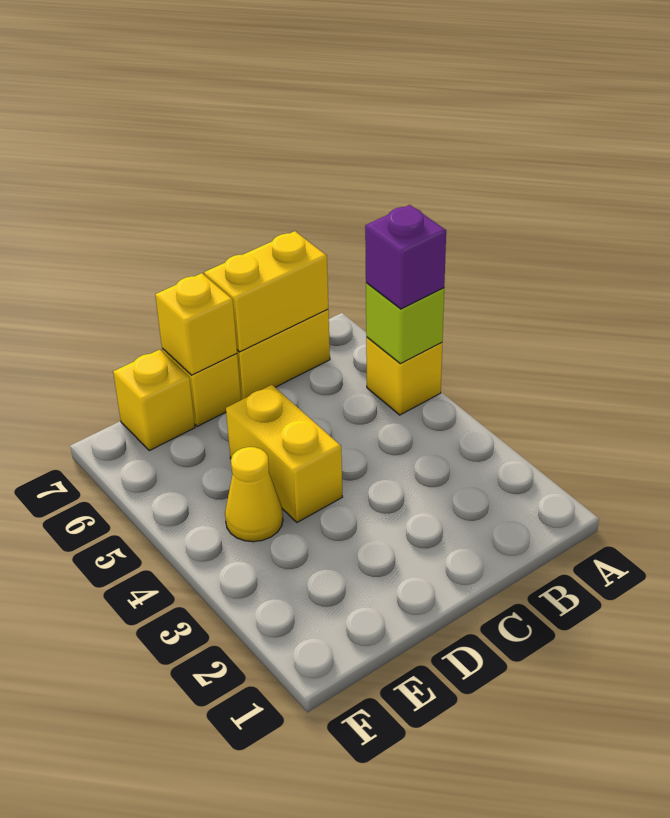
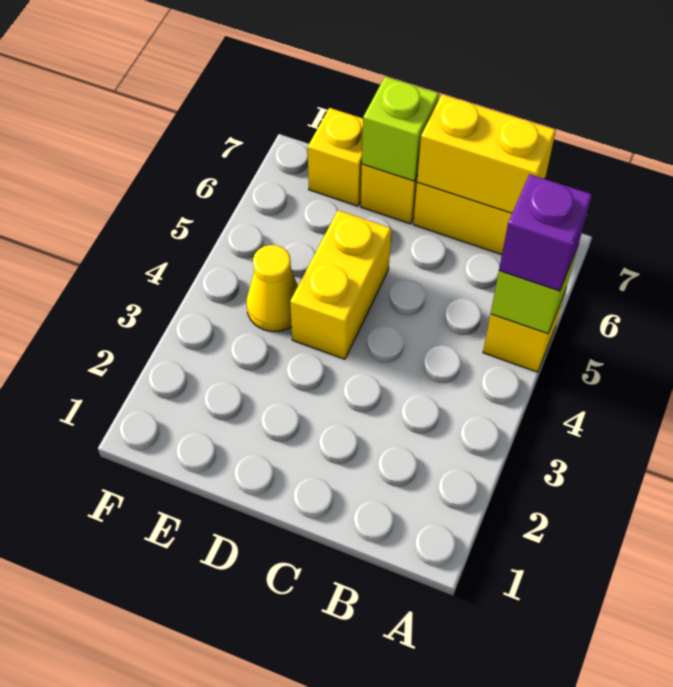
yellow brick D7 level 2 -> lime brick D7 level 2

